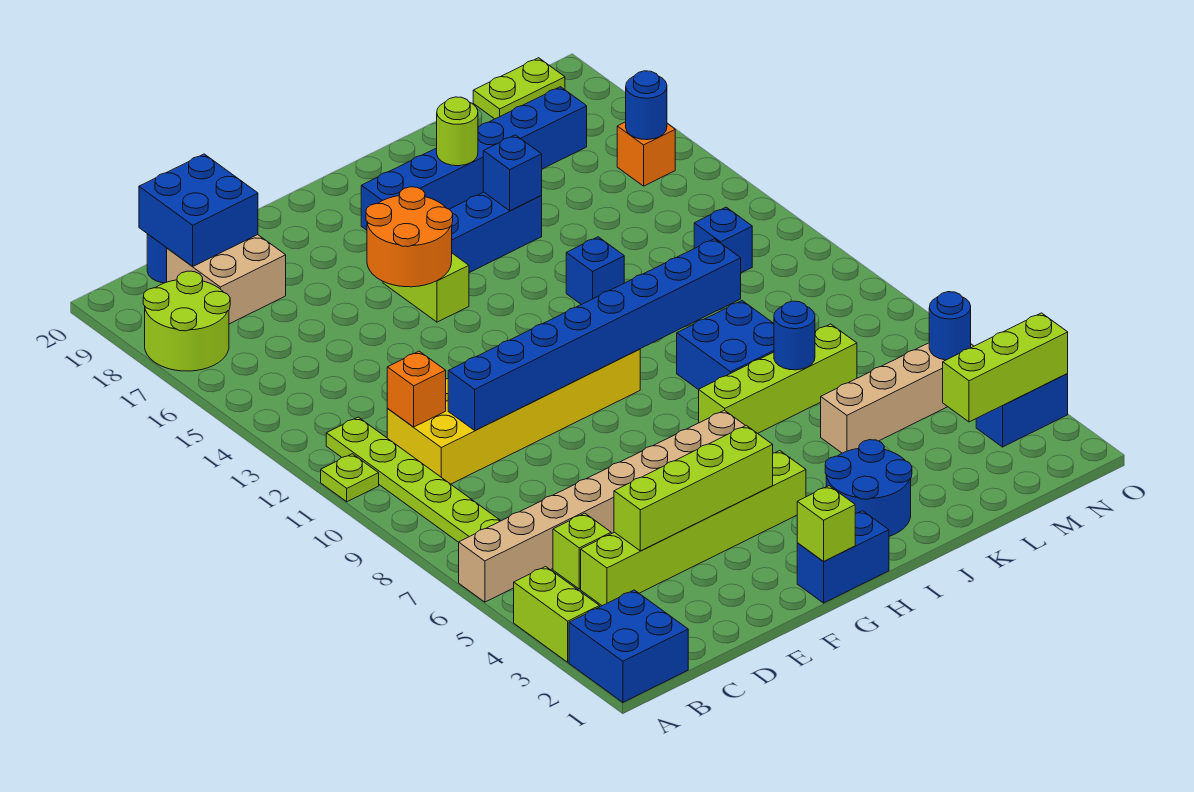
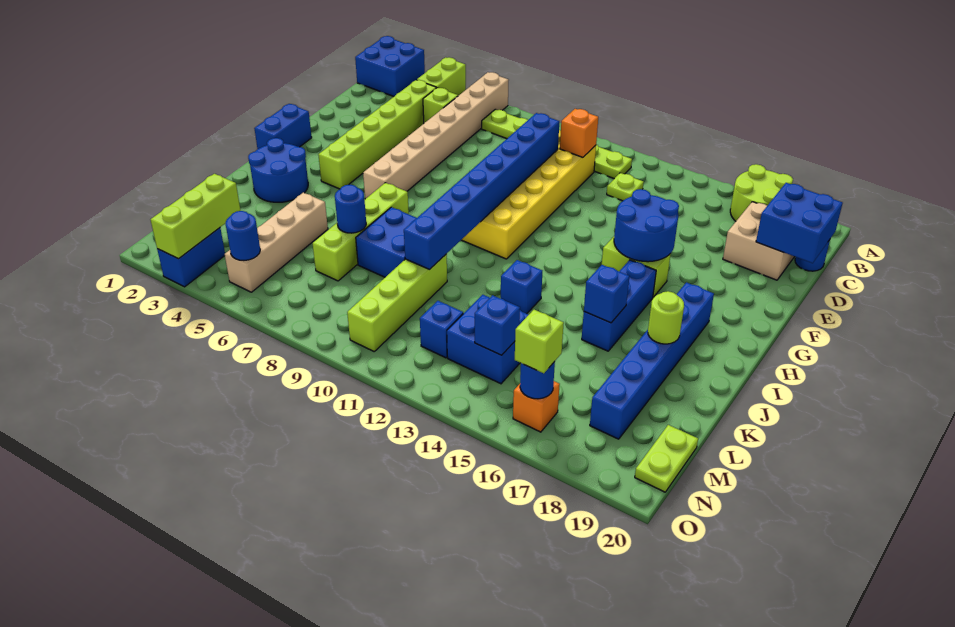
lime brick A3:A4 level 1 -> lime brick A4:B4 level 1
lime plate A11 level 1 -> lime plate C13 level 1
lime brick D4:G4 level 2 -> lime brick K10:N10 level 1
orange round brick F15:G16 level 2 -> blue round brick F15:G16 level 2
lime brick G1 level 2 -> lime brick N16 level 3
none -> blue brick L13:M14 level 1
none -> blue brick M14 level 2

